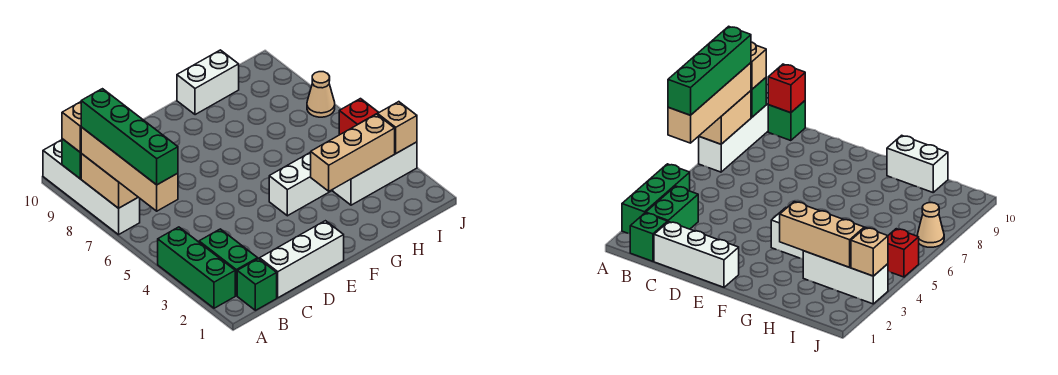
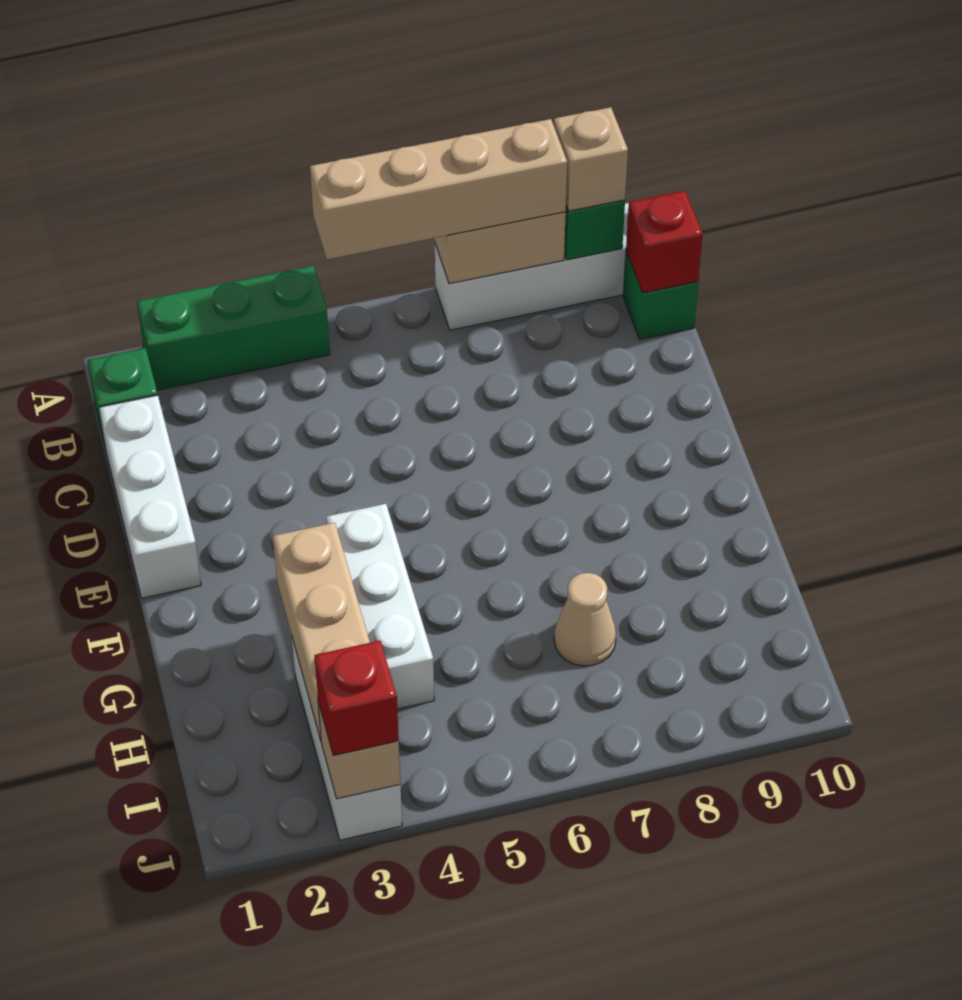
green brick A5:A8 level 4 -> none
green brick B2:B3 level 1 -> none
white brick G10:H10 level 1 -> none
red brick J5 level 1 -> red brick J3 level 3
tan cone J7 level 1 -> tan cone H7 level 1

